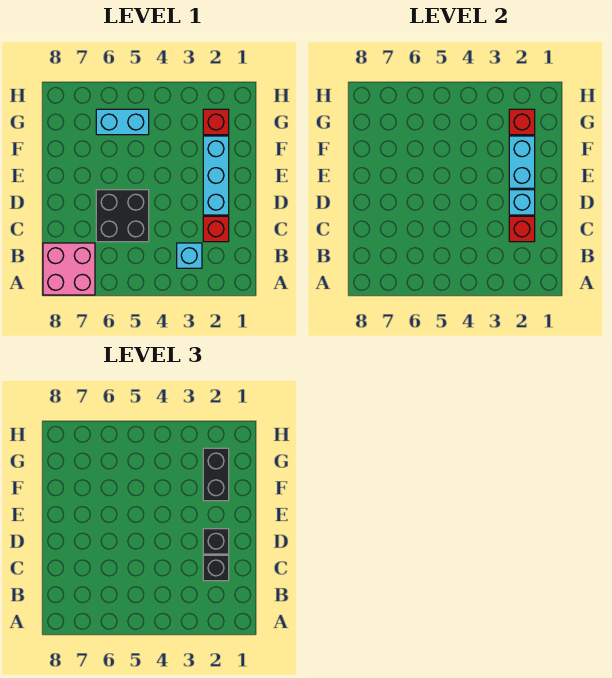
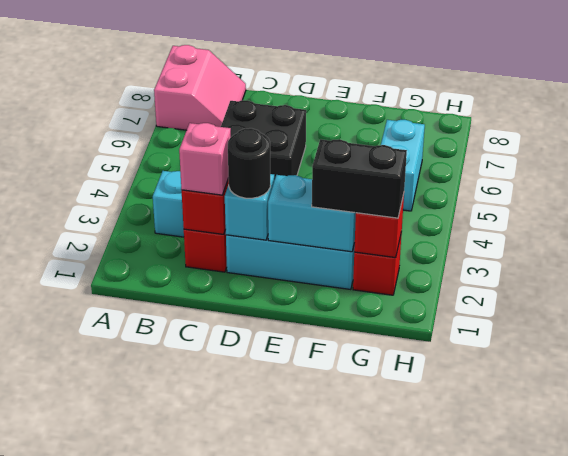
pink brick A7:B8 level 1 -> pink slope A7:B8 level 1 top A
black brick C2 level 3 -> pink brick C2 level 3
black brick D2 level 3 -> black round brick D2 level 3

